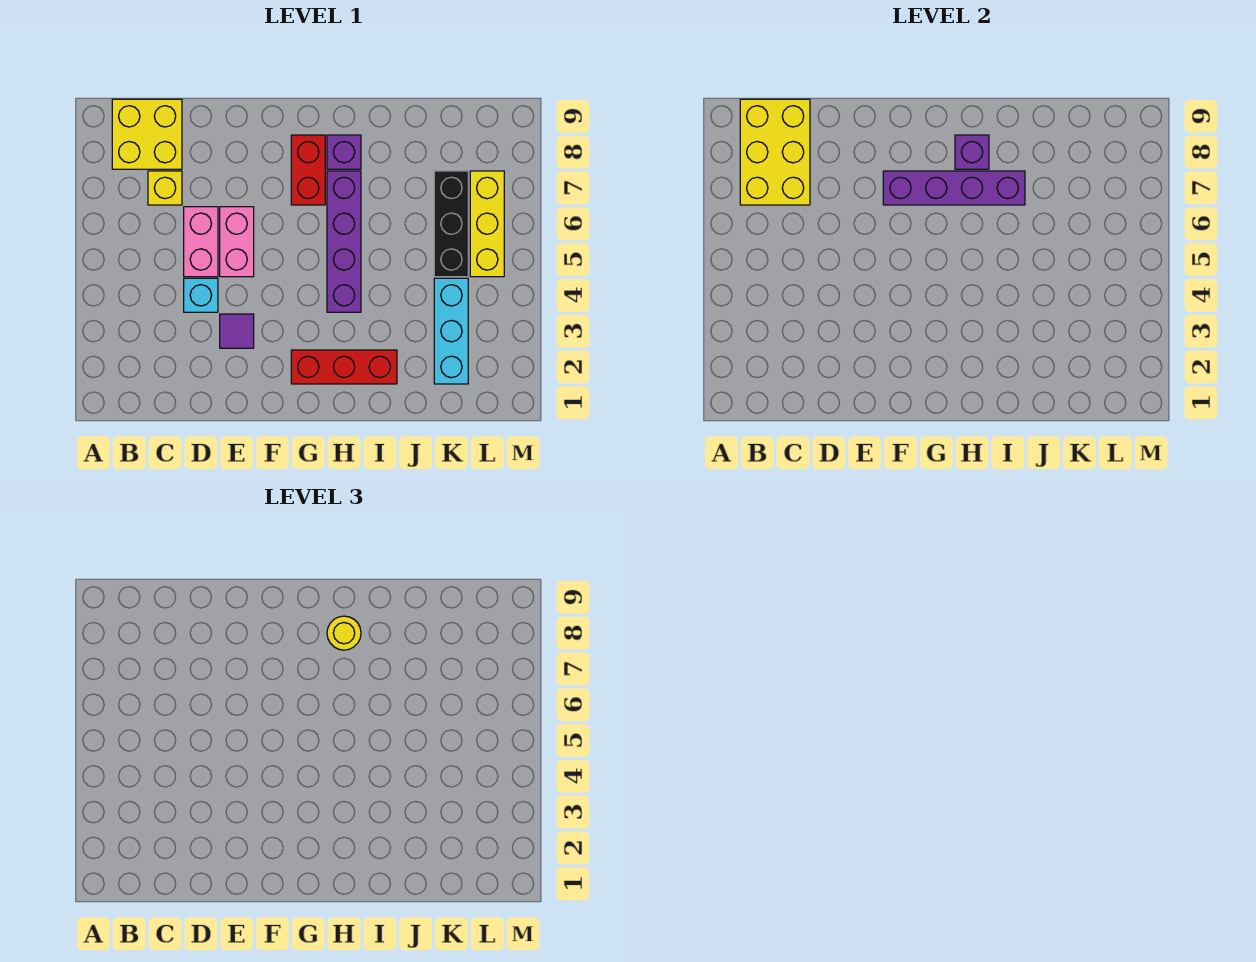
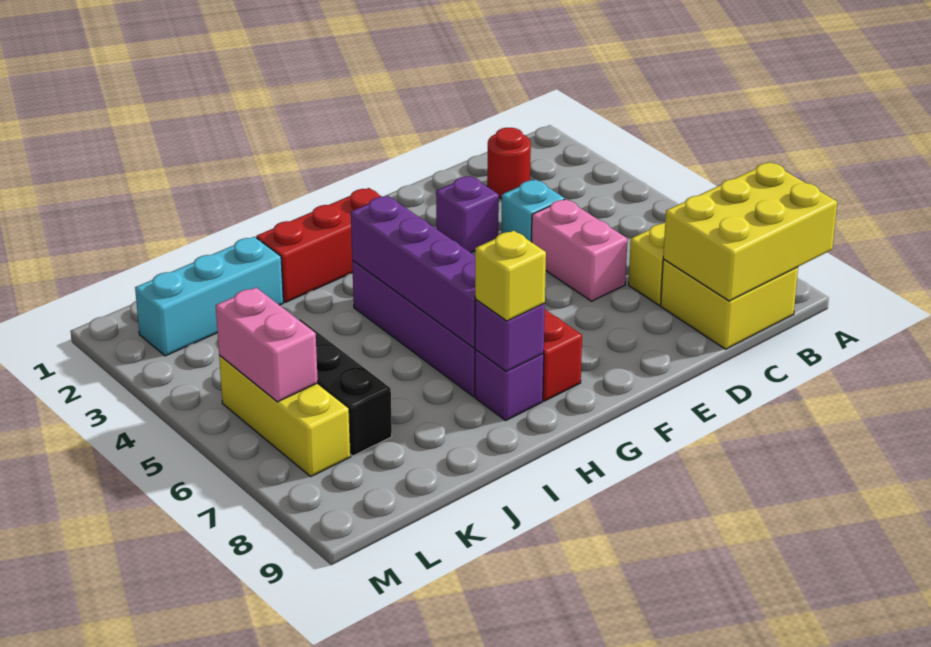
yellow brick B7:C9 level 2 -> yellow brick A8:C9 level 2
none -> red round brick C2 level 1
purple tile E3 level 1 -> purple brick E3 level 1
pink brick E5:E6 level 1 -> pink brick L5:L6 level 2
purple brick F7:I7 level 2 -> purple brick H4:H7 level 2
yellow round brick H8 level 3 -> yellow brick H8 level 3
cyan brick K2:K4 level 1 -> cyan brick J2:L2 level 1

